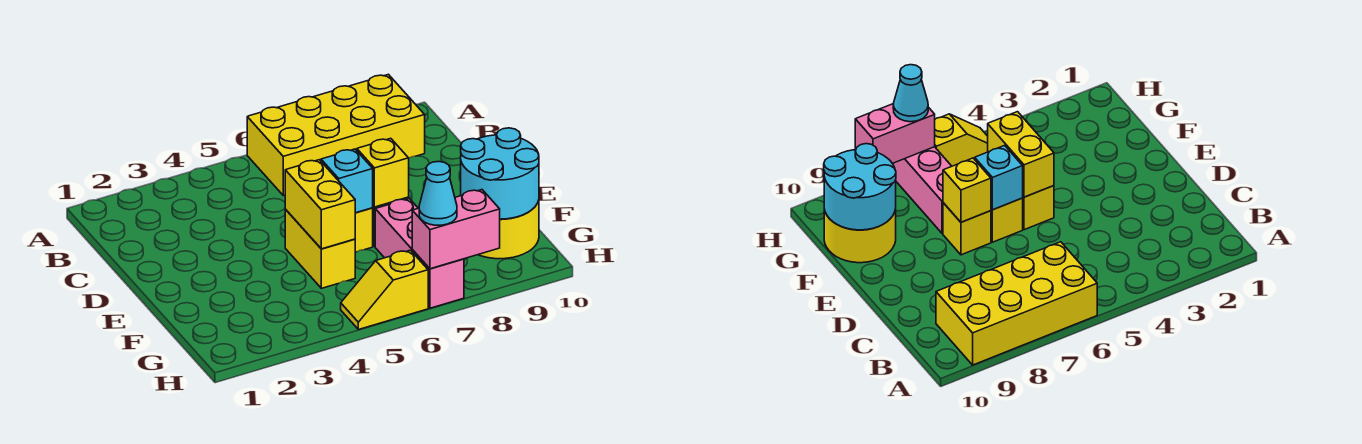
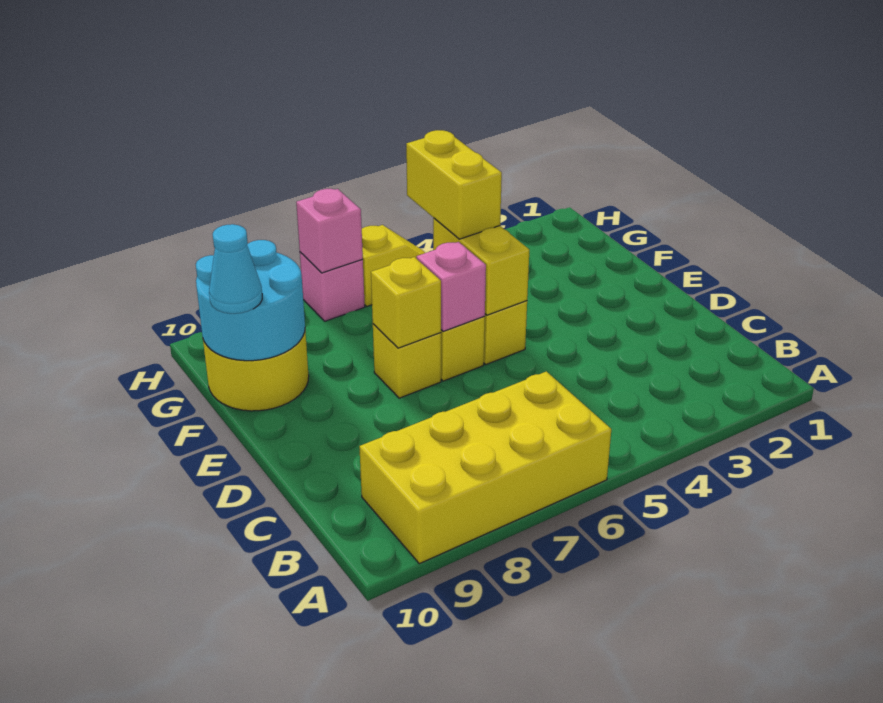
cyan brick E6 level 2 -> pink brick E6 level 2
none -> yellow brick F5:G5 level 3
pink brick F7:H7 level 1 -> pink brick H7 level 1
pink brick H7:H8 level 2 -> pink brick H7 level 2
cyan cone H7 level 3 -> cyan cone F10 level 3

